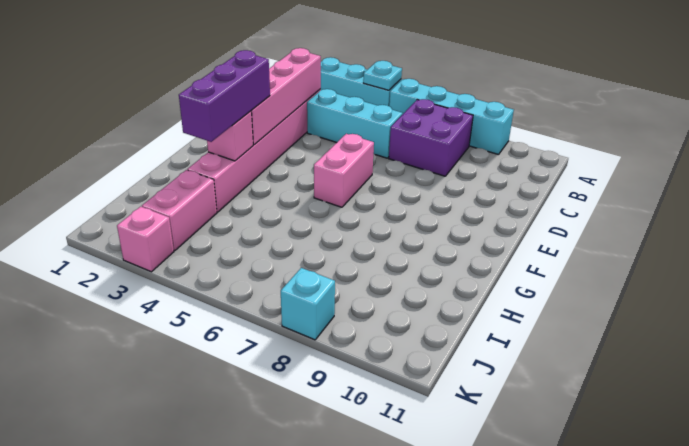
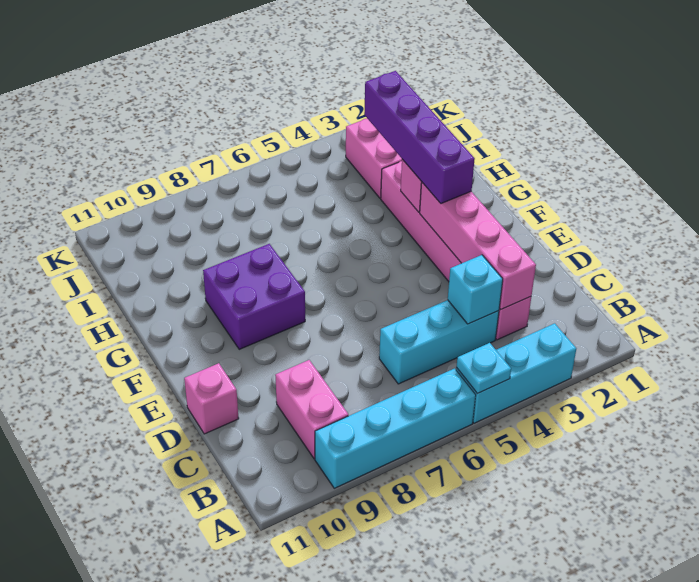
purple brick B7:C8 level 1 -> purple brick F8:G9 level 1
pink brick E6:F6 level 1 -> pink brick B9:C9 level 1
purple brick F3:H3 level 3 -> purple brick F3:I3 level 3
pink brick K3 level 1 -> pink brick D11 level 1
cyan brick K8 level 1 -> cyan brick C4 level 2

